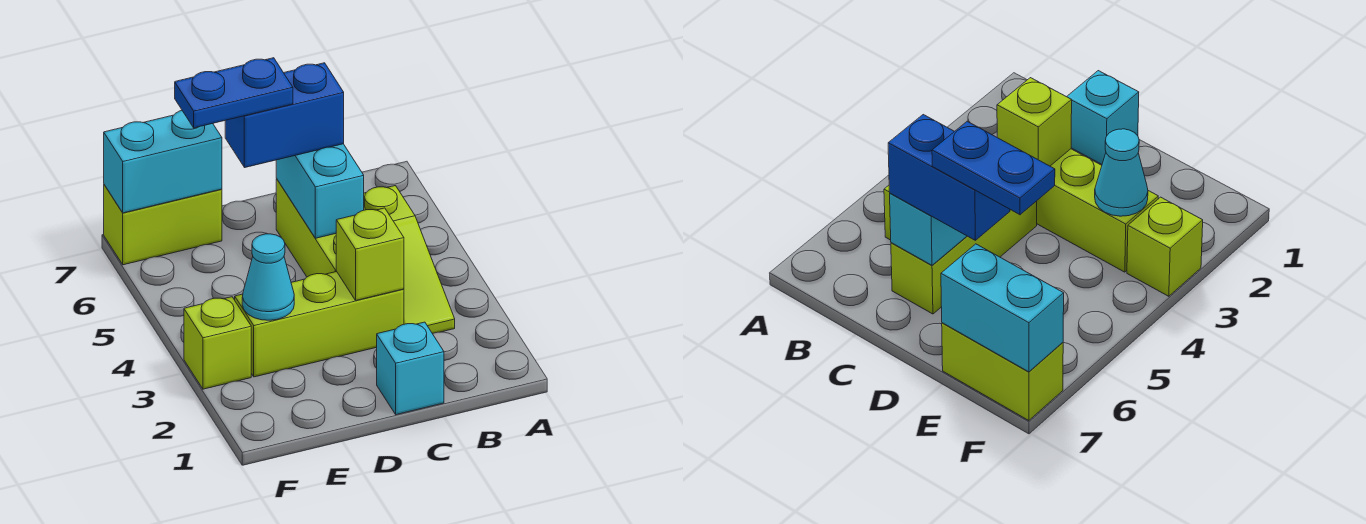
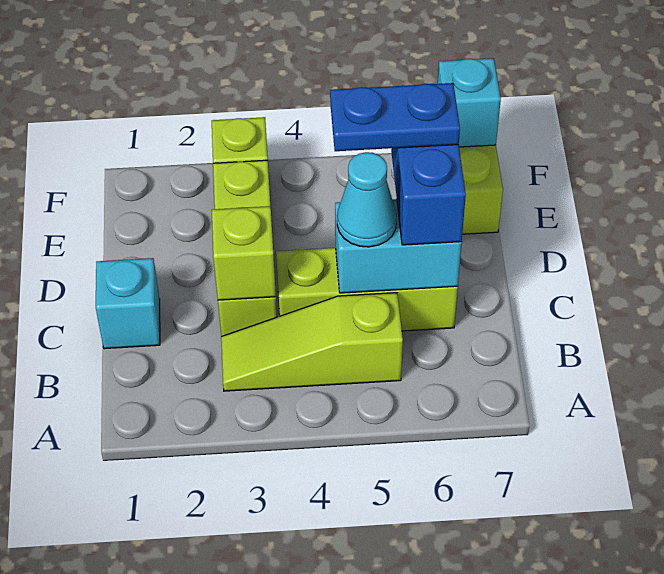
blue plate D6:E6 level 4 -> blue plate D5:D6 level 4
cyan cone E3 level 2 -> cyan cone C5 level 3
cyan brick E7:F7 level 2 -> cyan brick F7 level 2

